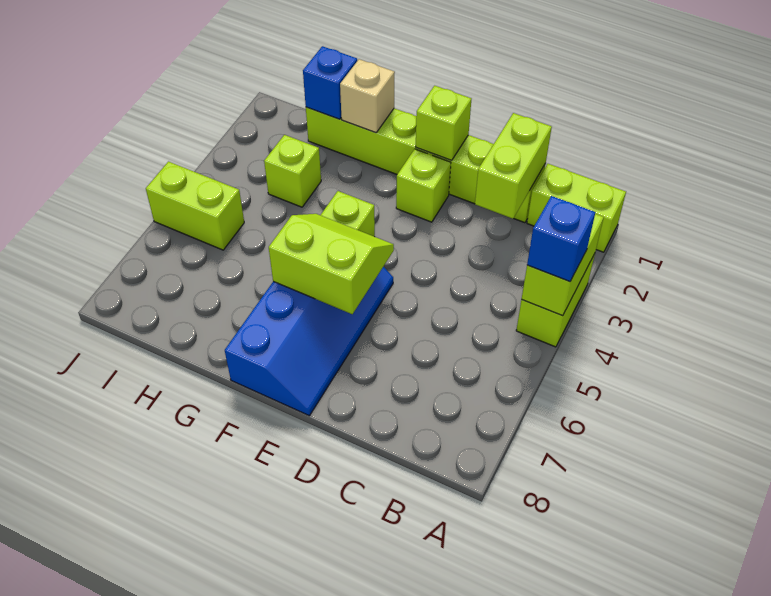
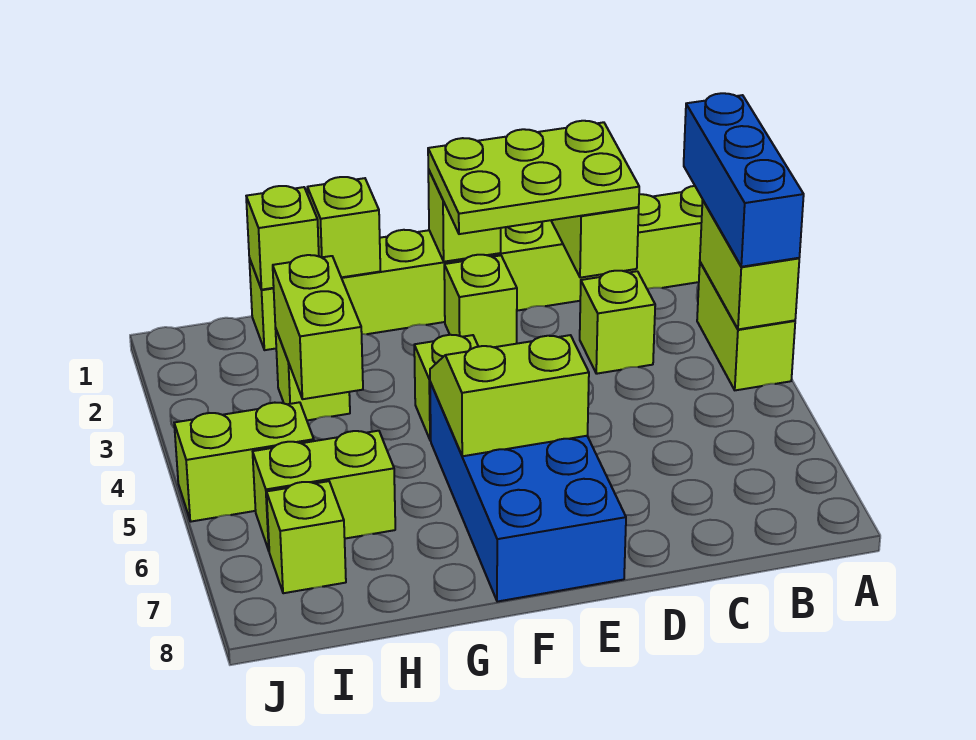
blue brick A4 level 3 -> blue brick A2:A4 level 3
none -> lime plate C1:E2 level 3
none -> lime brick C3 level 1
blue slope E5:F8 level 1 top F -> blue brick E5:F8 level 1
tan brick G1 level 2 -> lime brick G1 level 2
blue brick H1 level 2 -> lime brick H1 level 2
none -> lime brick H3:H4 level 2
none -> lime brick H6:I6 level 1
none -> lime brick I7 level 1

